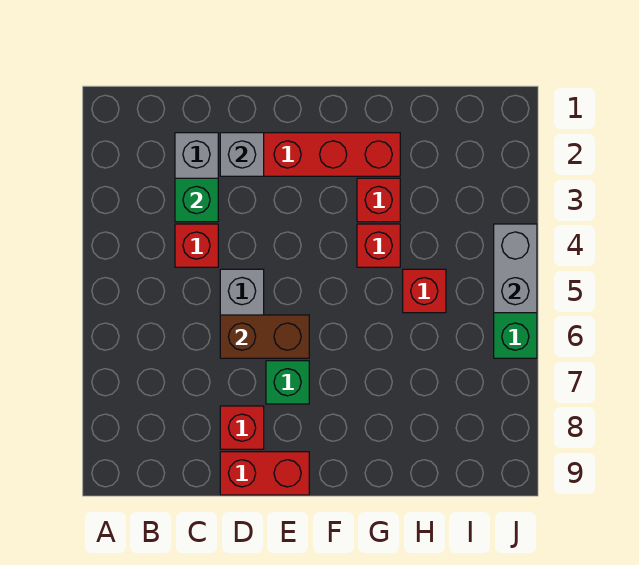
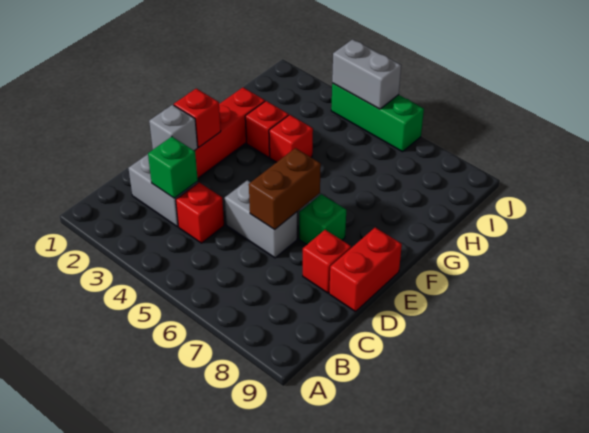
red brick H5 level 1 -> red brick E2 level 2

